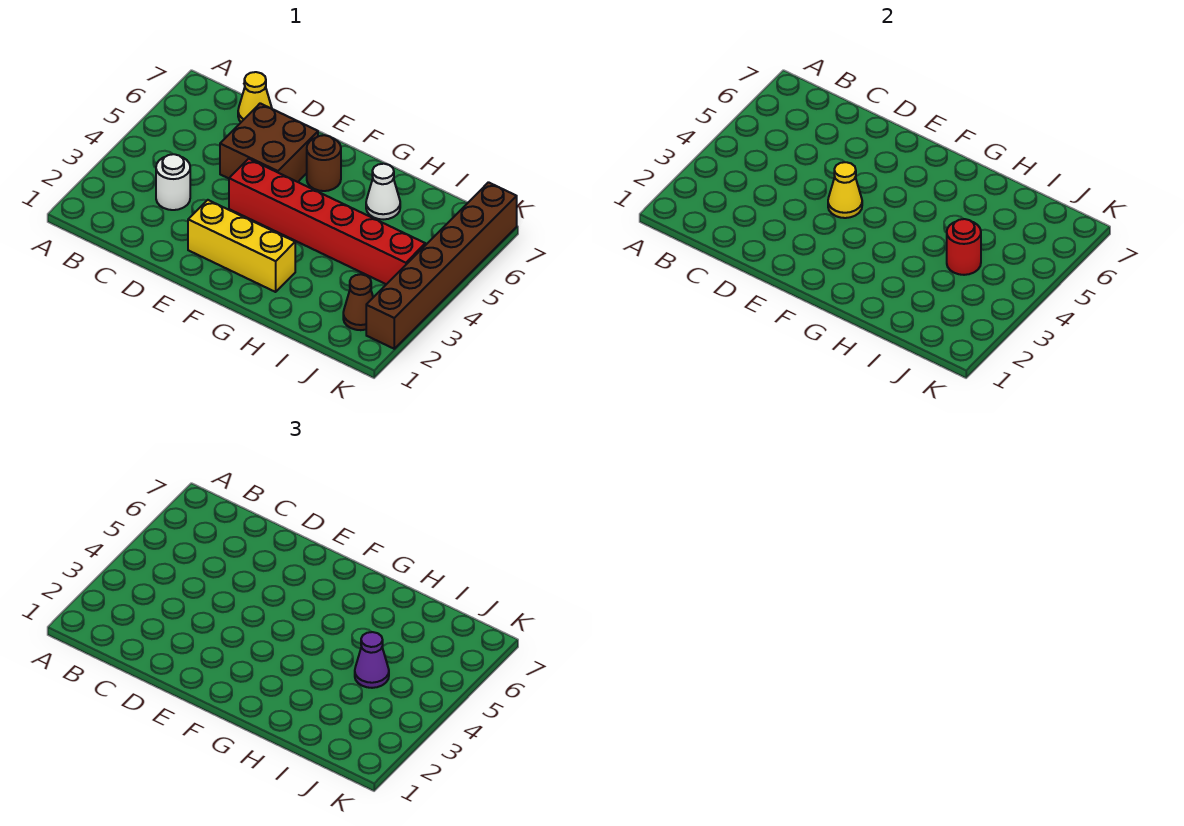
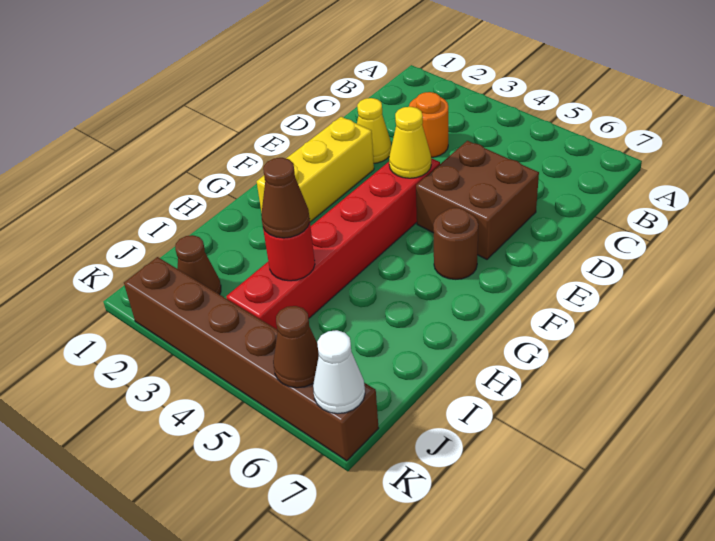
white round brick C3 level 1 -> orange round brick C3 level 1
yellow cone C7 level 1 -> yellow cone D2 level 1
white cone H6 level 1 -> white cone K7 level 2
purple cone I4 level 3 -> brown cone I4 level 3
none -> brown cone K6 level 2

